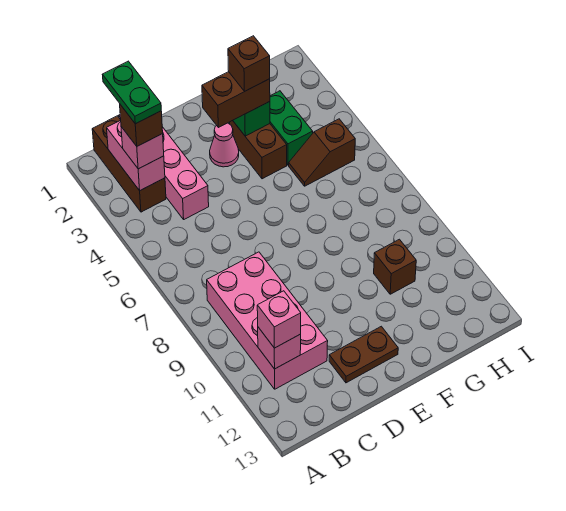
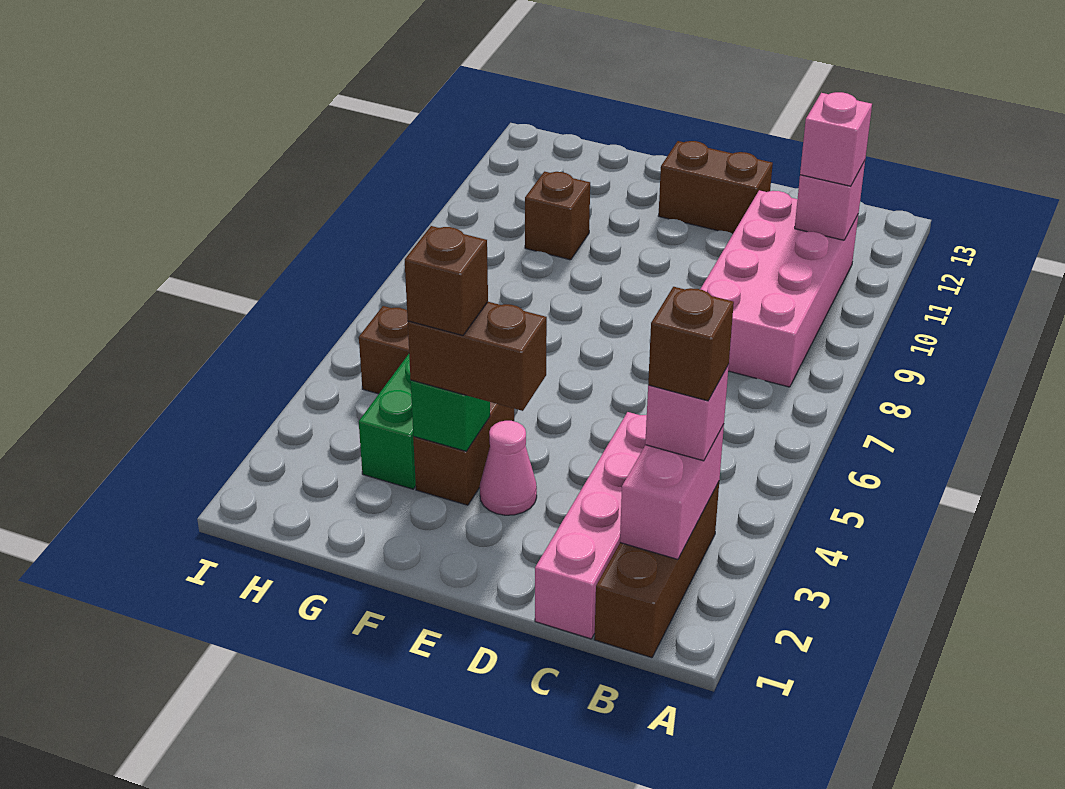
green plate B2:B3 level 5 -> none
brown plate D12:E12 level 1 -> brown brick D12:E12 level 1

